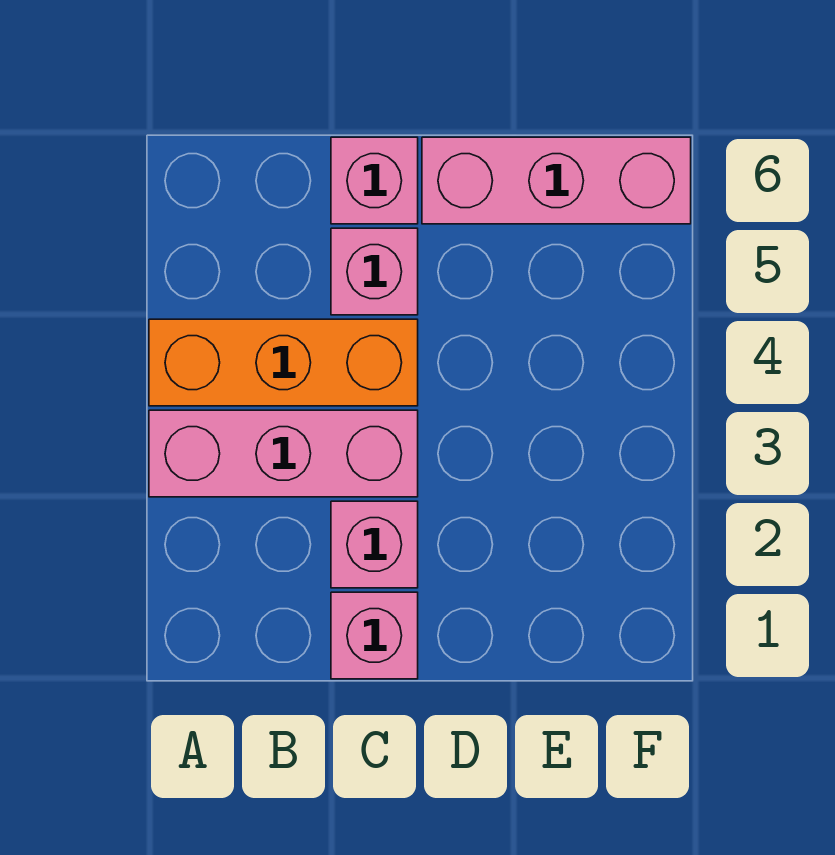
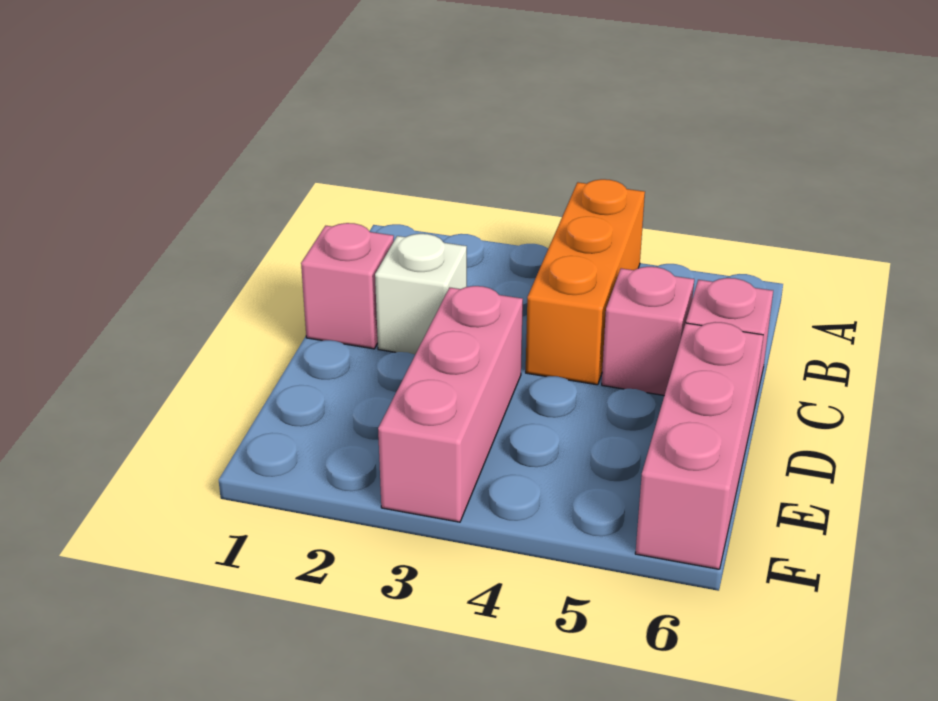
pink brick A3:C3 level 1 -> pink brick D3:F3 level 1
pink brick C2 level 1 -> white brick C2 level 1

